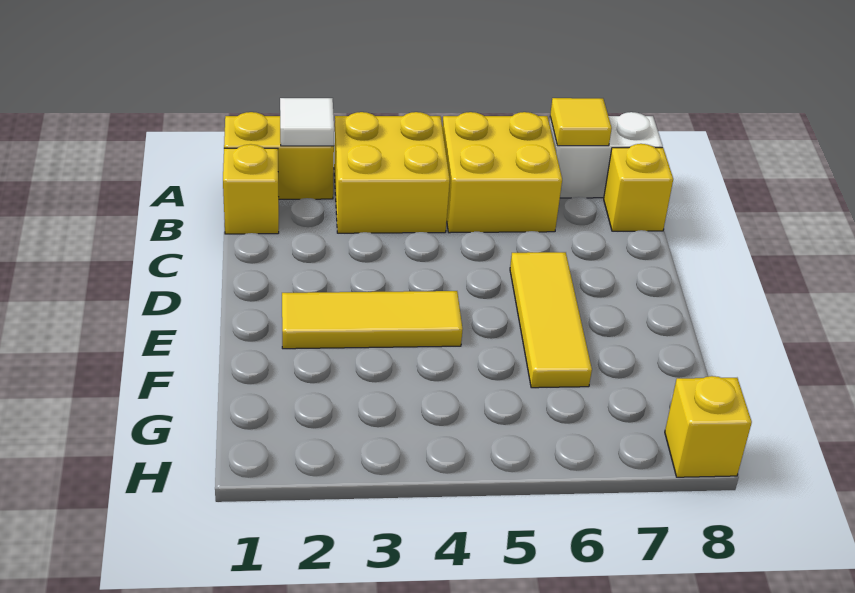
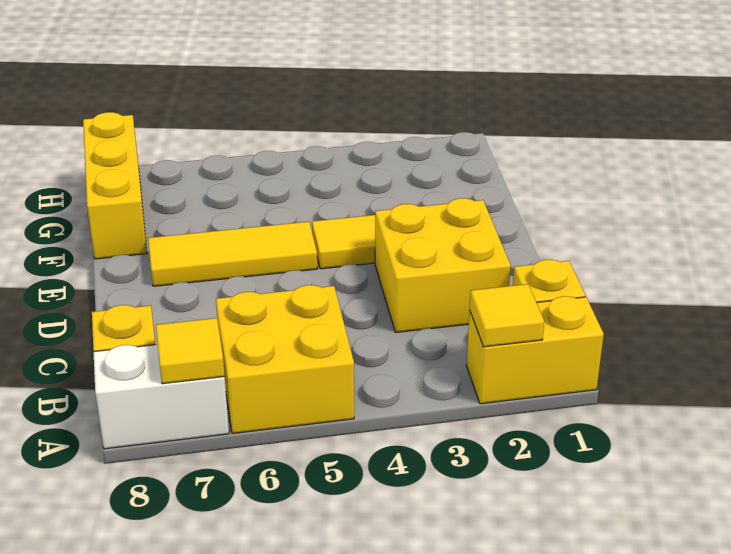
white tile A2 level 2 -> yellow tile A2 level 2
yellow brick A3:B4 level 1 -> yellow brick C2:D3 level 1
yellow tile D6:F6 level 1 -> yellow tile E5:E7 level 1
yellow brick H8 level 1 -> yellow brick F8:H8 level 1

